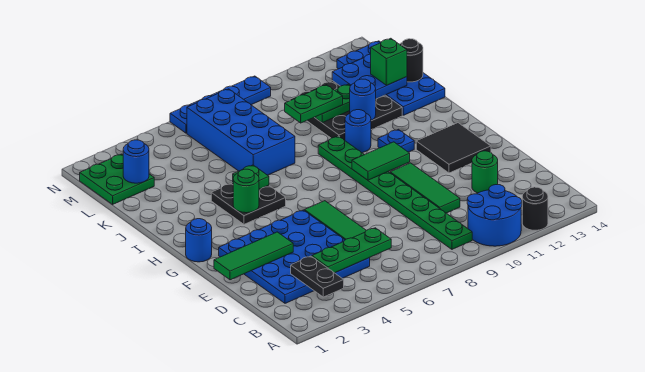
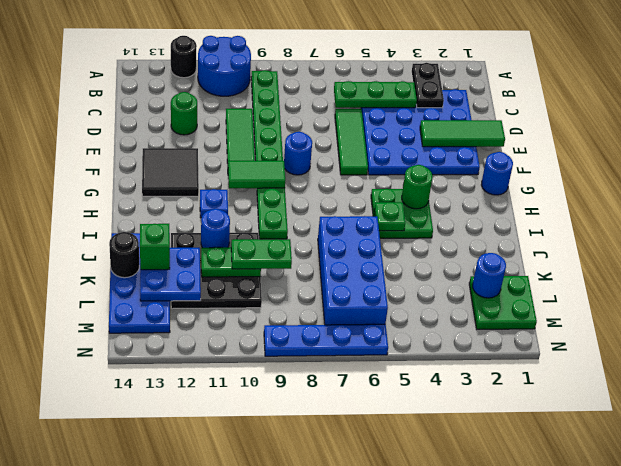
black plate H4:I5 level 1 -> green plate H4:I5 level 1
blue round brick I10 level 1 -> blue round brick F8 level 1

